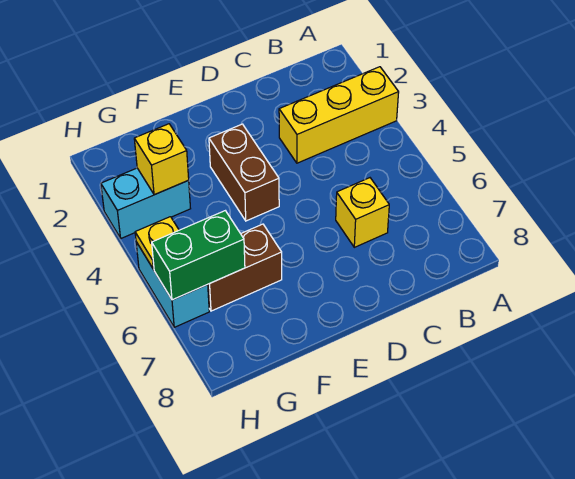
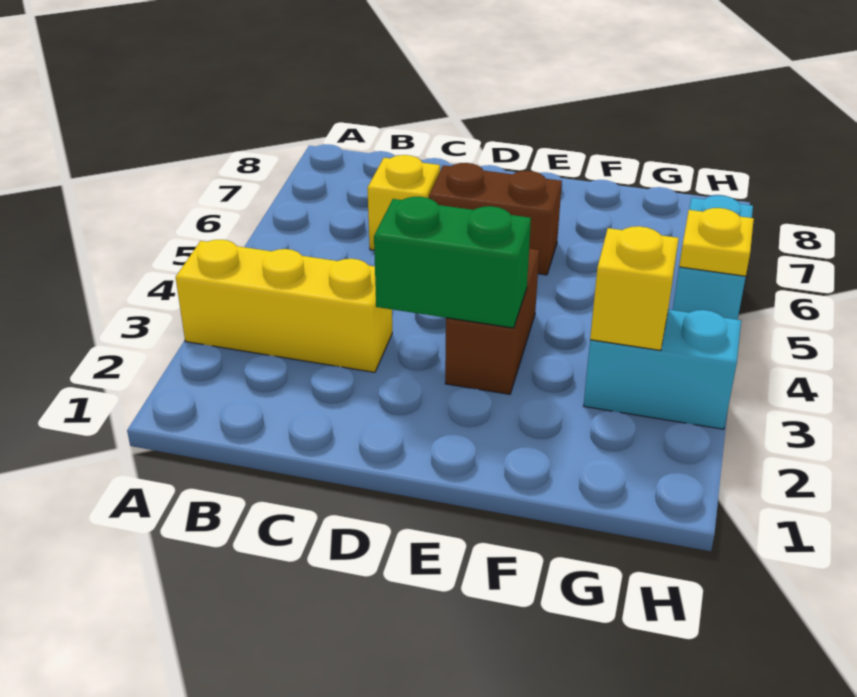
brown brick F6:G6 level 1 -> brown brick D6:E6 level 1
green brick G6:H6 level 2 -> green brick D3:E3 level 2

